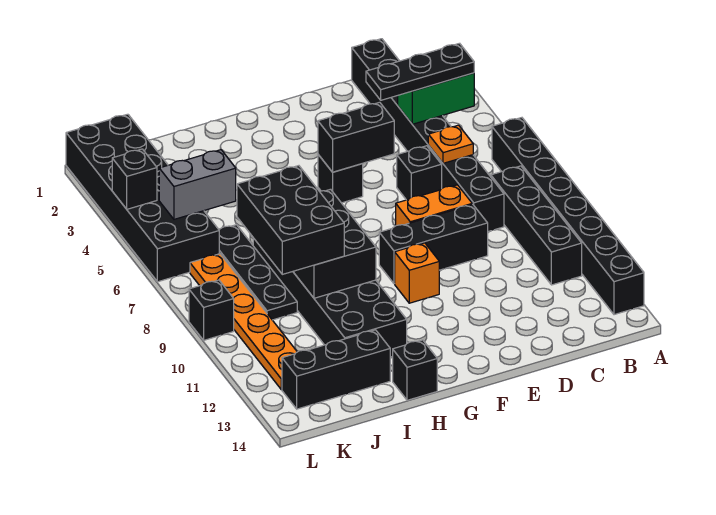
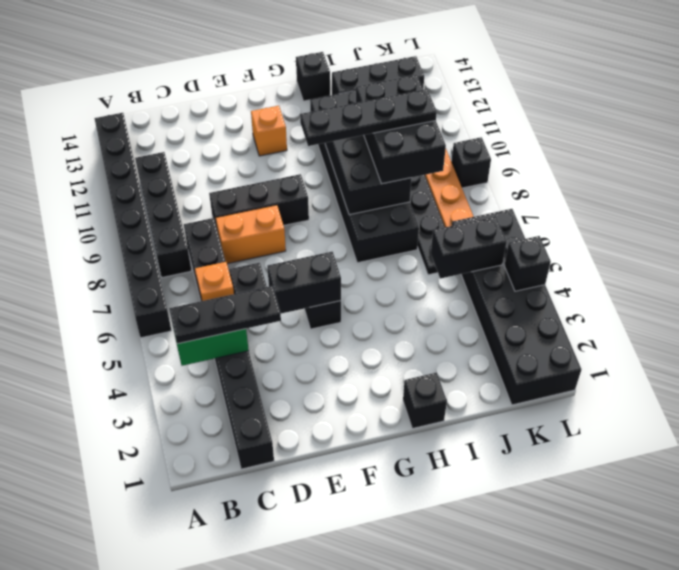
orange brick F10 level 1 -> orange brick F12 level 1
none -> black plate G9:J9 level 4
none -> black brick H1 level 1
grey brick J5:K5 level 2 -> black brick J5:K5 level 2

